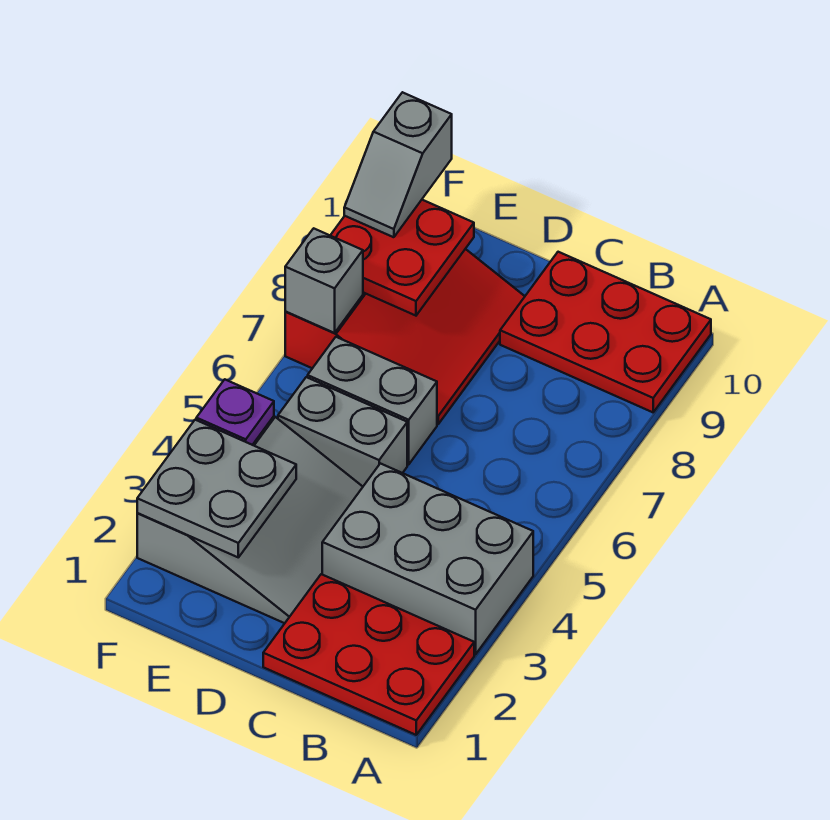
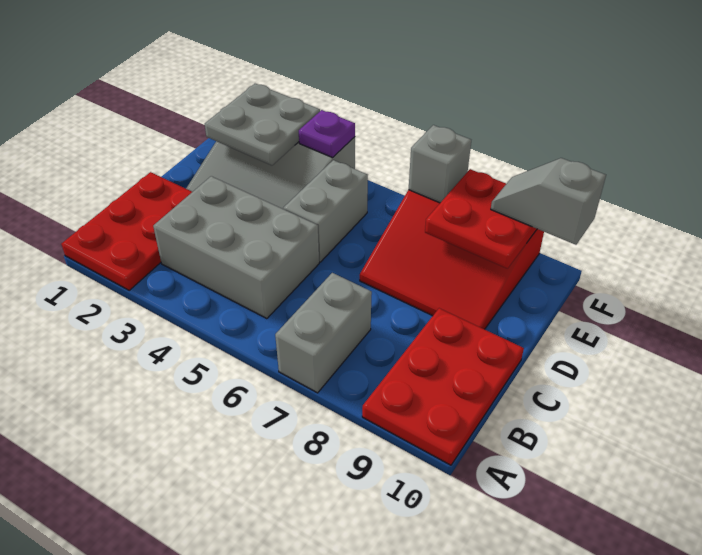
grey brick A3:C4 level 1 -> grey brick B3:C5 level 1
grey brick D6:E6 level 1 -> grey brick A7:B7 level 1

